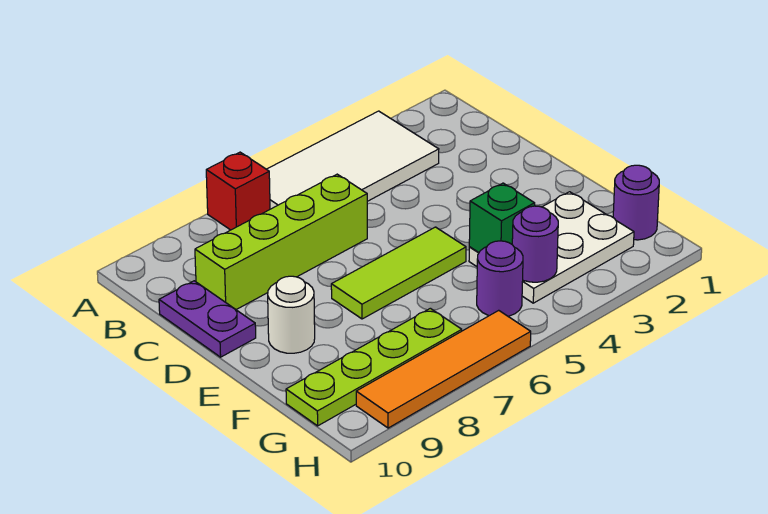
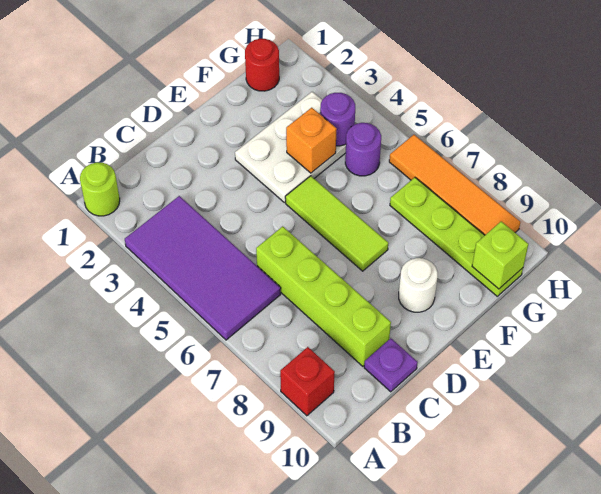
none -> lime round brick A1 level 1
white tile A3:B6 level 1 -> purple tile A3:B6 level 1
red brick A7 level 1 -> red brick A9 level 1
purple plate C10:D10 level 1 -> purple plate C10 level 1
white plate F2:G4 level 1 -> white plate E3:G4 level 1
green brick F4 level 2 -> orange brick F4 level 2
purple round brick G1 level 1 -> red round brick G1 level 1
none -> lime brick G10 level 2

